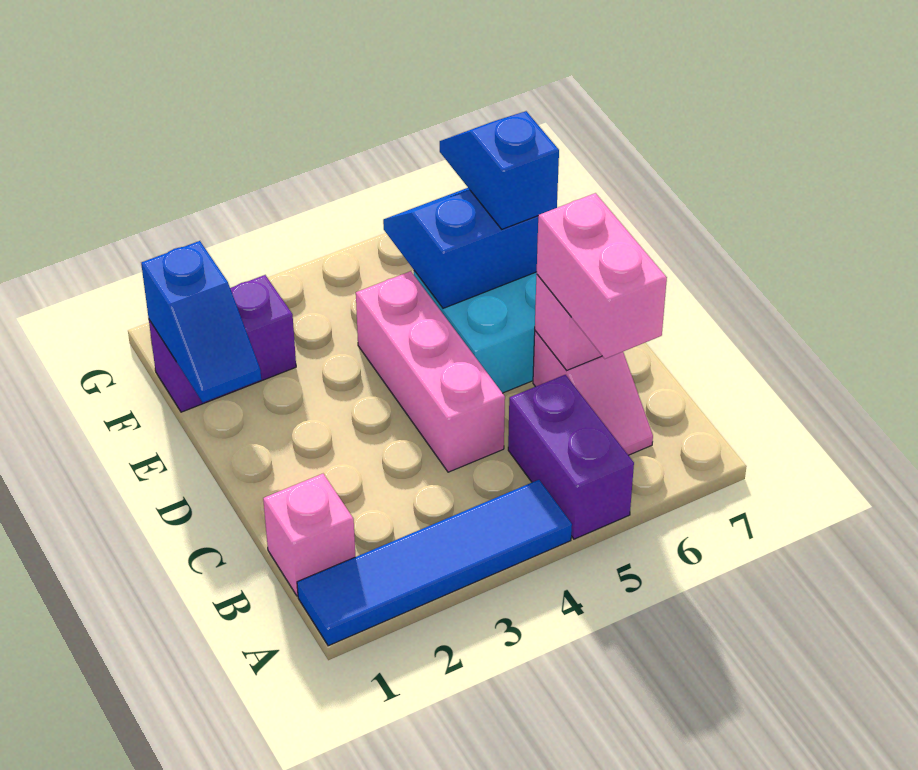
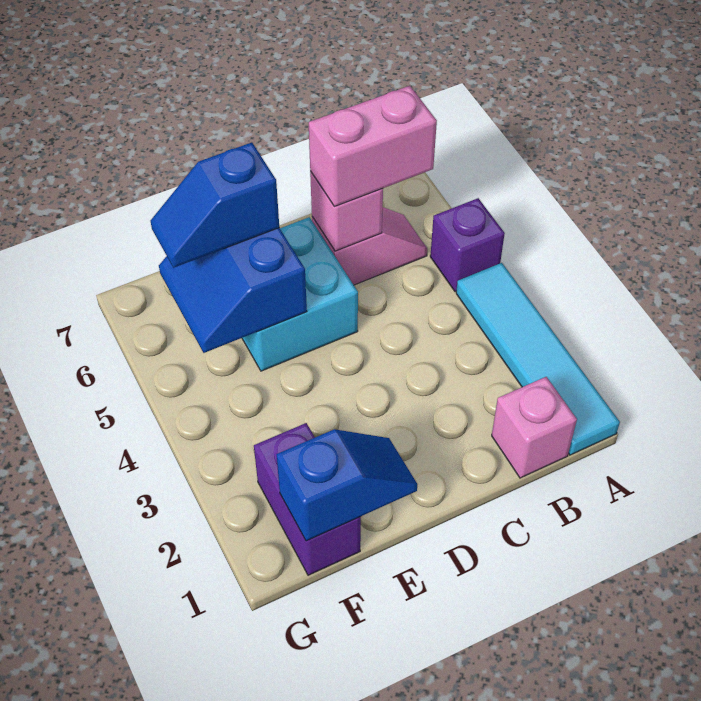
blue tile A1:A4 level 1 -> cyan tile A1:A4 level 1
purple brick A5:B5 level 1 -> purple brick A5 level 1
pink brick C4:E4 level 1 -> none

